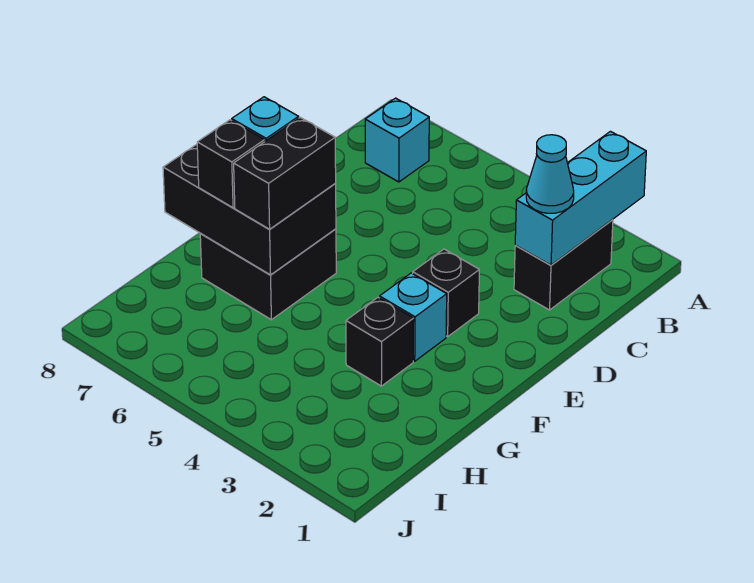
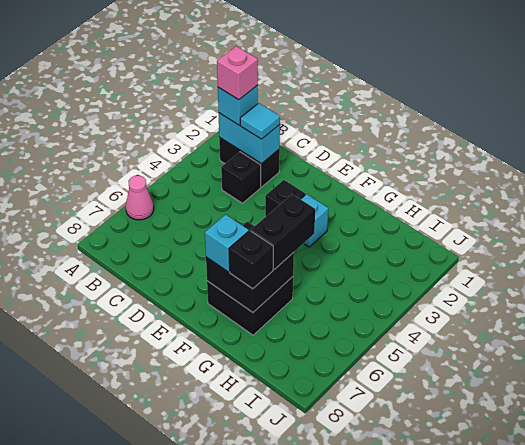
cyan brick A2:C2 level 2 -> cyan brick B2:C2 level 2
none -> pink cone A6 level 1
none -> pink brick B2 level 4
cyan brick B7 level 1 -> cyan brick B2 level 3
cyan cone C2 level 3 -> cyan tile C2 level 3
black brick F6:G8 level 2 -> black brick F6:G7 level 2
black brick F6:G6 level 3 -> black brick G5:G6 level 3
black brick G3 level 1 -> black brick C3 level 1

